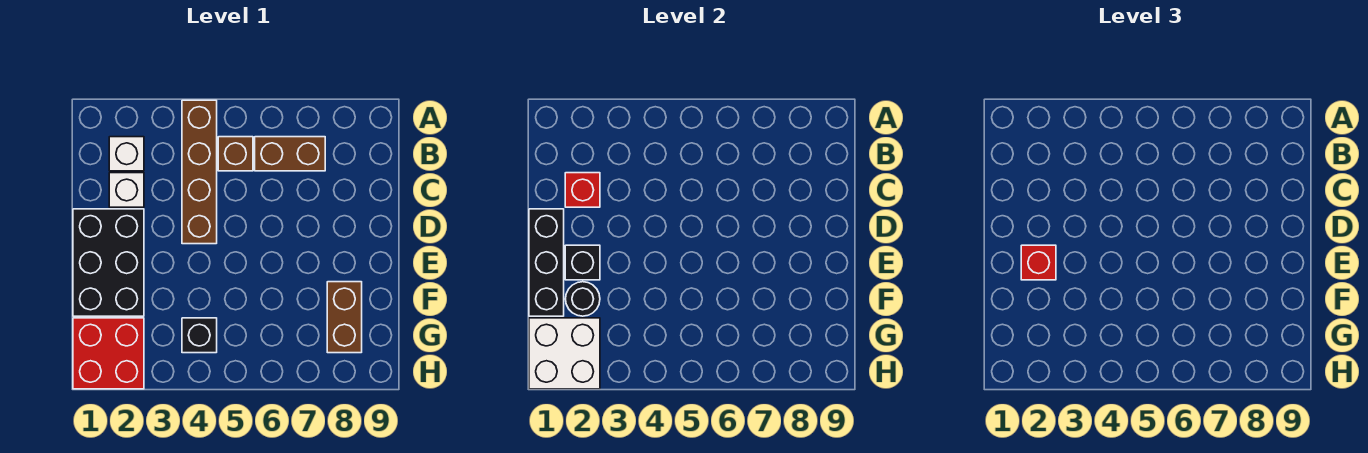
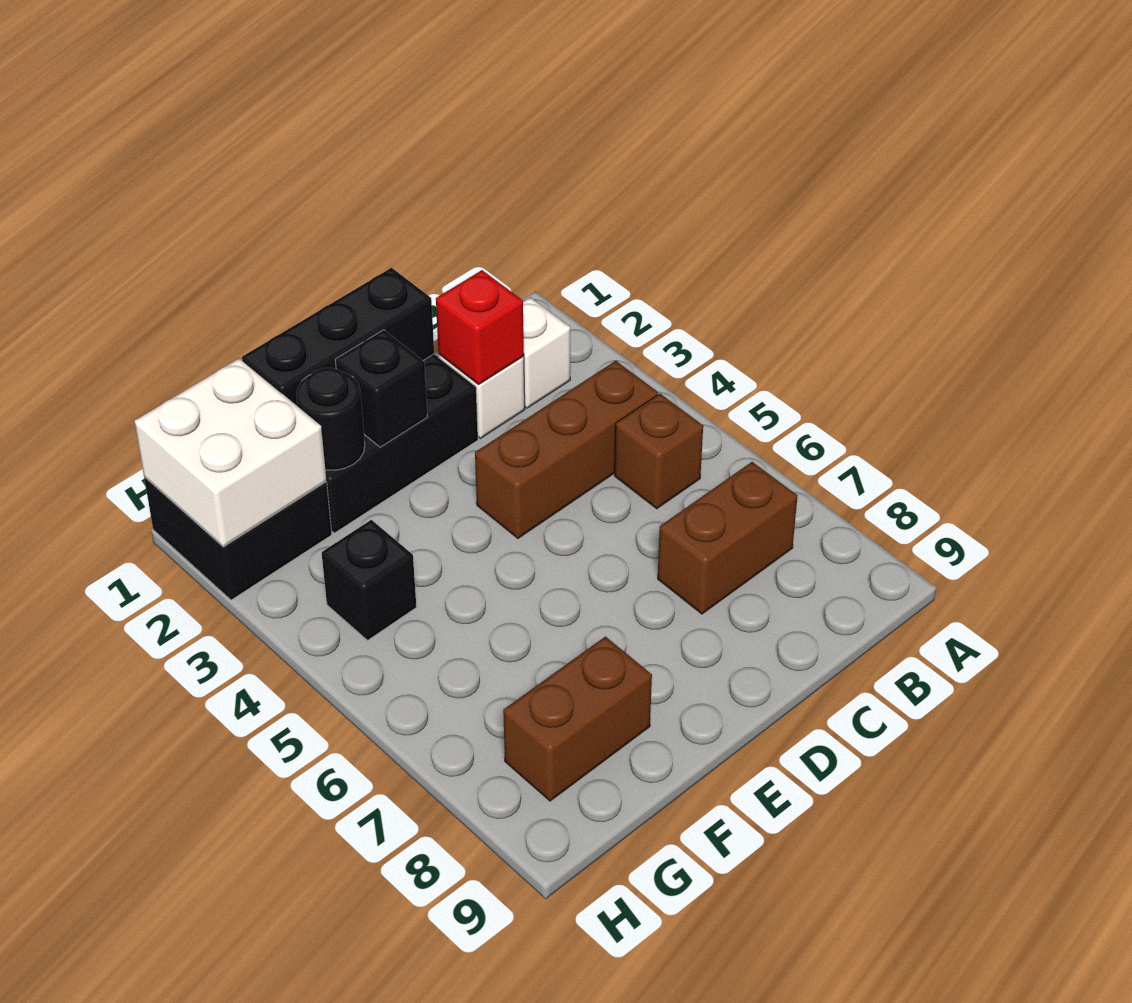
brown brick A4:D4 level 1 -> brown brick B4:D4 level 1
brown brick B6:B7 level 1 -> brown brick B7:C7 level 1
red brick E2 level 3 -> none
red brick G1:H2 level 1 -> black brick G1:H2 level 1

